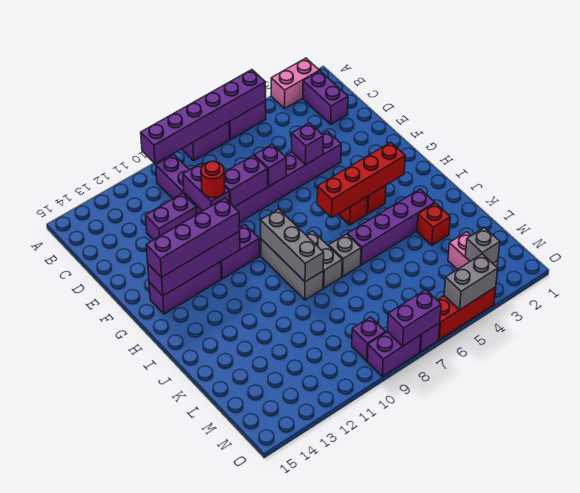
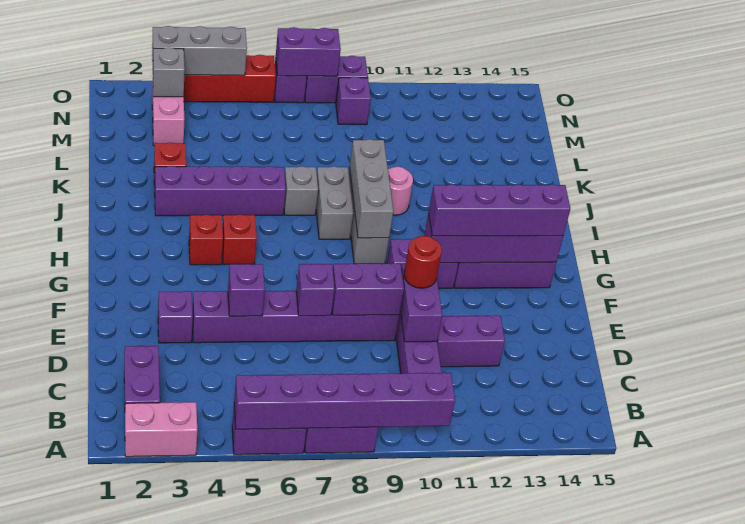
none -> purple brick E3 level 1
red brick H3:H6 level 2 -> none
none -> pink round brick J10 level 1
grey brick O4:O5 level 2 -> grey brick O3:O5 level 2

